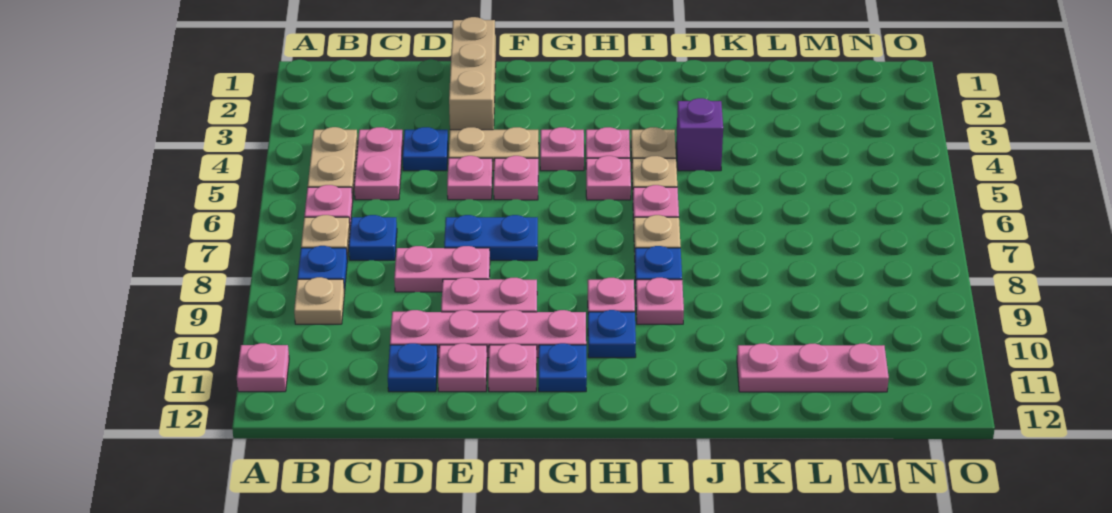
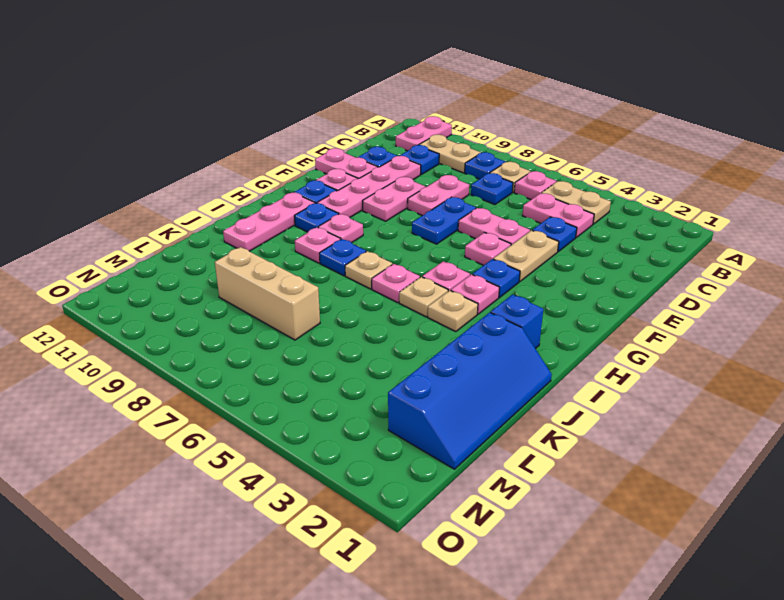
pink plate A11 level 1 -> pink plate A11:B11 level 1
tan plate B9 level 1 -> tan plate B9:B10 level 1
none -> blue plate C10 level 1
tan brick E1:E3 level 1 -> tan brick L7:L9 level 1
pink plate E5 level 1 -> pink plate E5:E6 level 1
pink plate E11 level 1 -> pink plate E11:E12 level 1
pink plate G4 level 1 -> blue plate G4 level 1
none -> blue brick I2 level 1
none -> blue slope J1:M2 level 1 top 2
purple brick J4 level 1 -> none
pink plate K11:M11 level 1 -> pink plate H11:J11 level 1

